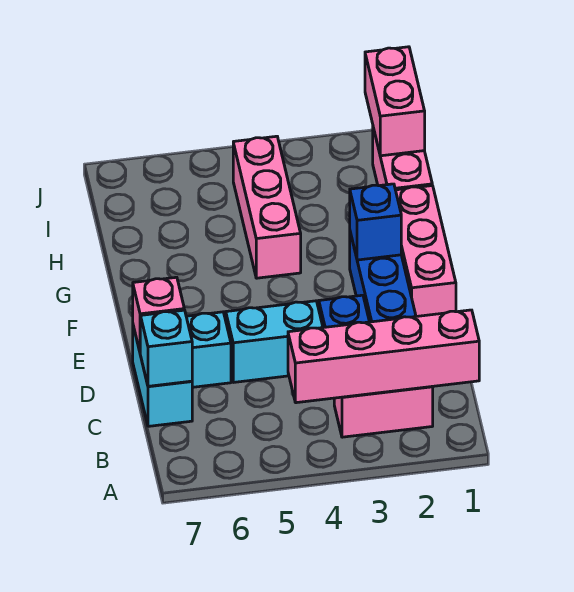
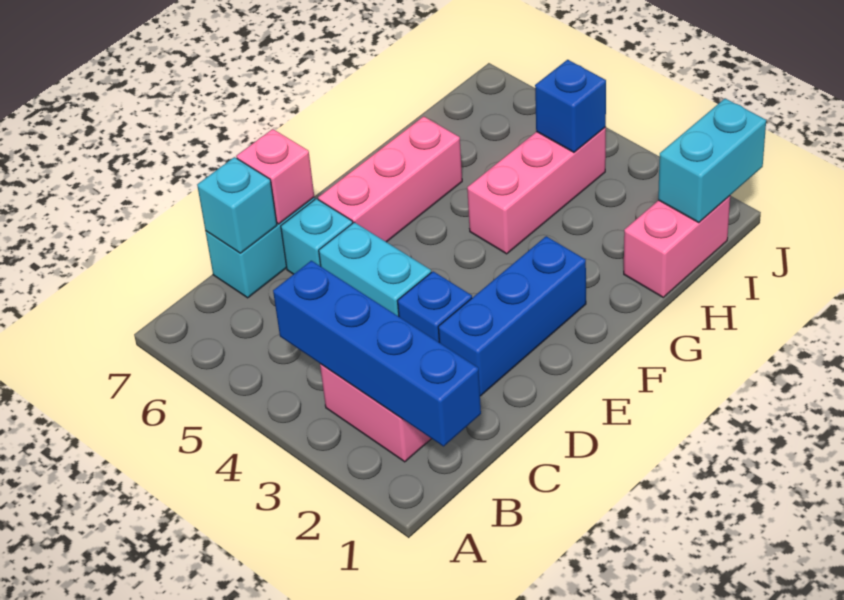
pink brick B1:B4 level 2 -> blue brick B1:B4 level 2
pink brick E1:G1 level 1 -> pink brick E6:G6 level 1
blue brick F2 level 2 -> blue brick I4 level 2
pink brick I1:J1 level 2 -> cyan brick I1:J1 level 2

